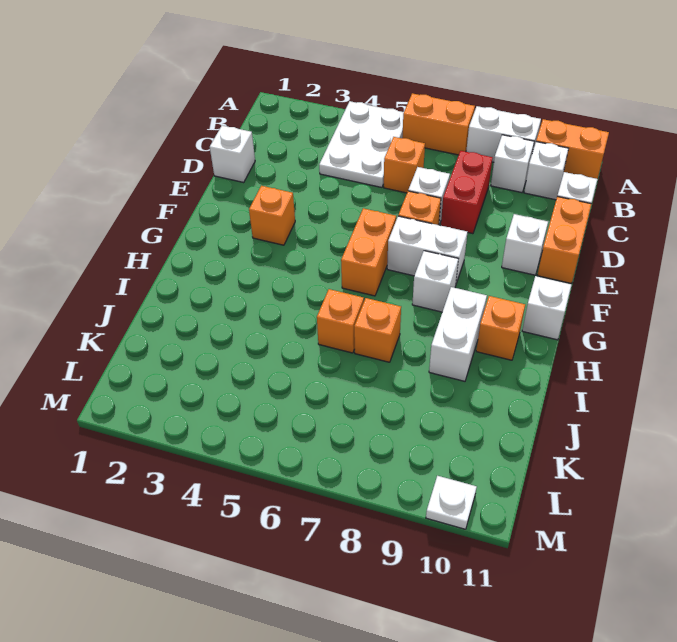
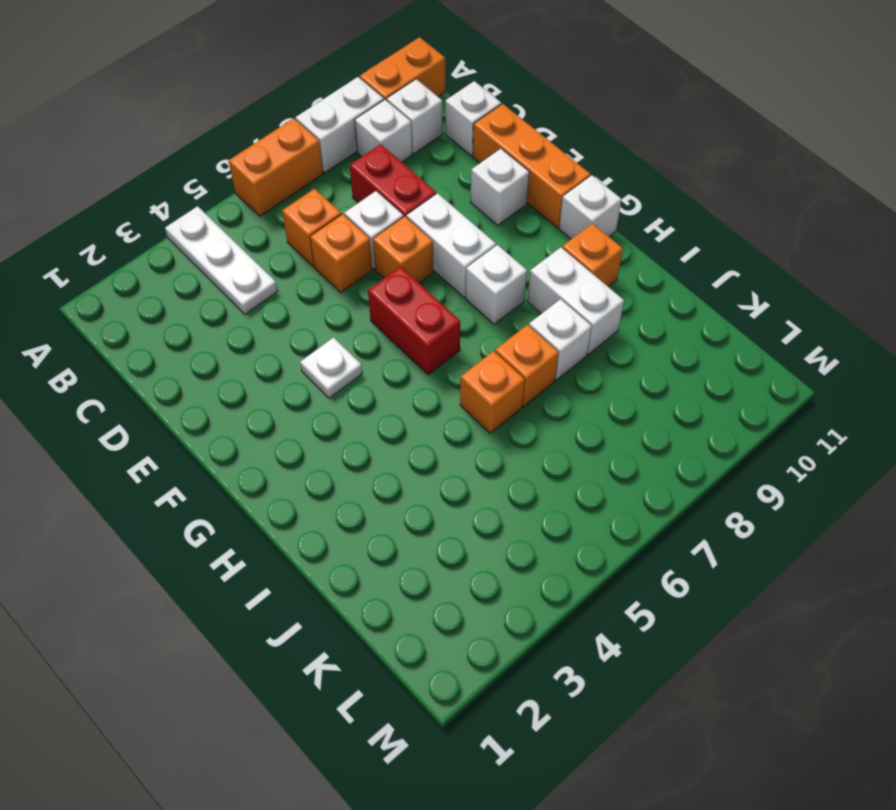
white plate A4:C5 level 1 -> white plate A4:C4 level 1
white brick D1 level 1 -> white brick I8 level 1
orange brick D11:E11 level 1 -> orange brick D11:F11 level 1
orange brick F3 level 1 -> orange brick D6 level 1
orange brick F6:G6 level 1 -> red brick F6:G6 level 1
white brick F7:F8 level 1 -> white brick E8:F8 level 1
white plate M10 level 1 -> white plate F4 level 1

